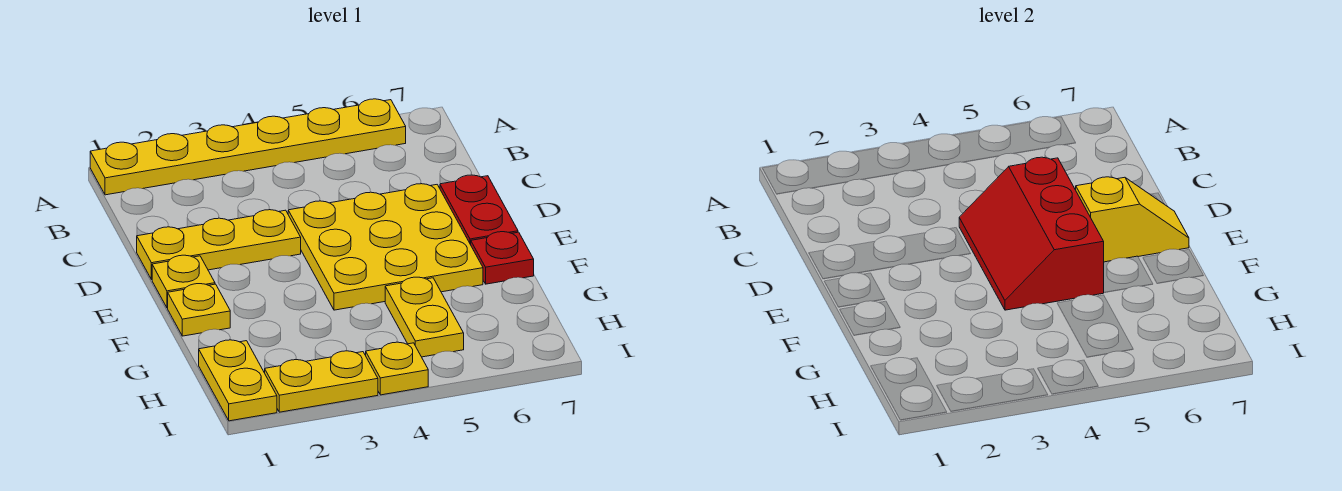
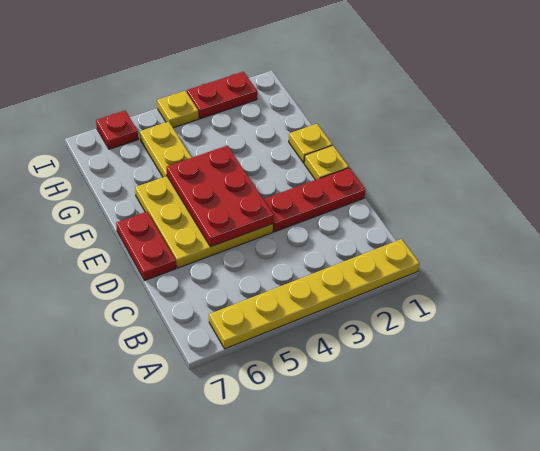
yellow plate D1:D3 level 1 -> red plate D1:D3 level 1
red slope D4:F5 level 2 top 5 -> red plate D4:F5 level 2
yellow slope E6:E7 level 2 top 6 -> none
red plate F7 level 1 -> red plate I6 level 1
yellow plate H1:I1 level 1 -> none
yellow plate I2:I3 level 1 -> red plate I2:I3 level 1

